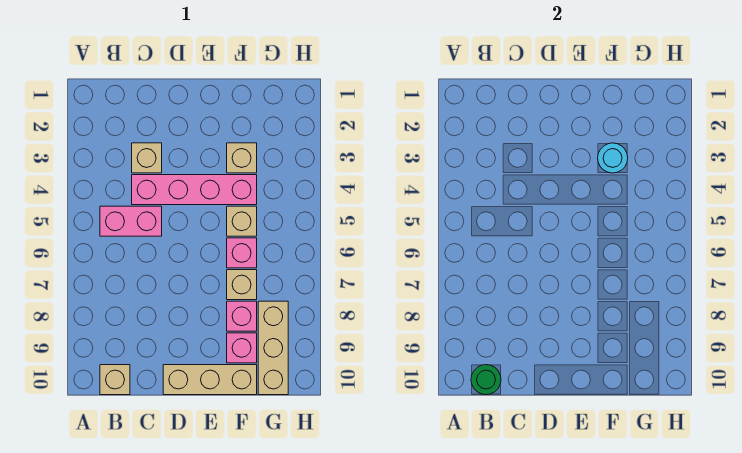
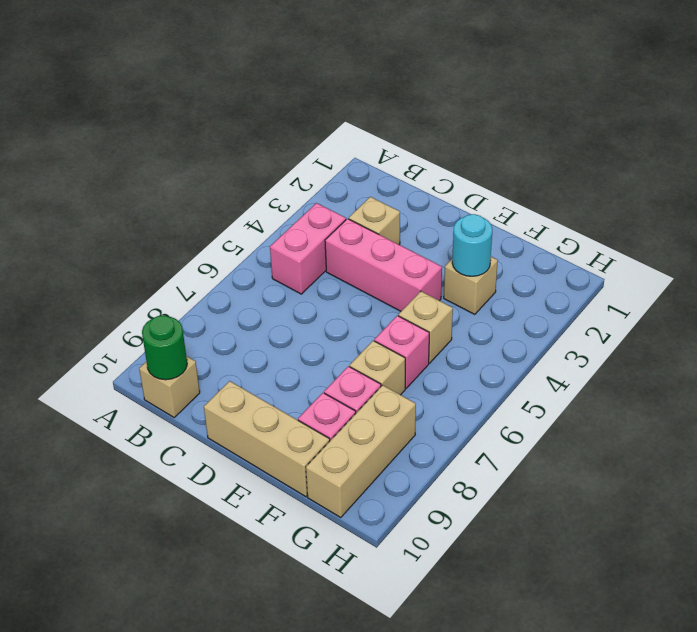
pink brick B5:C5 level 1 -> pink brick B4:B5 level 1
pink brick C4:F4 level 1 -> pink brick C4:E4 level 1

